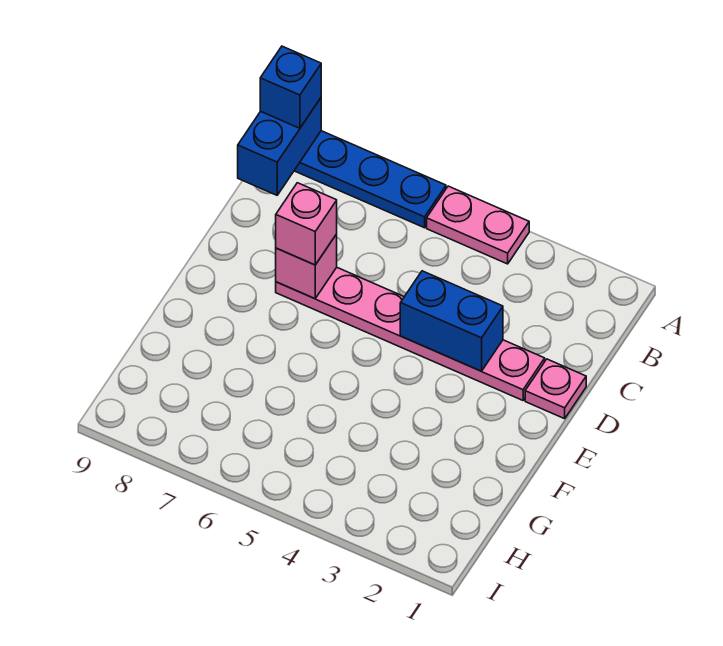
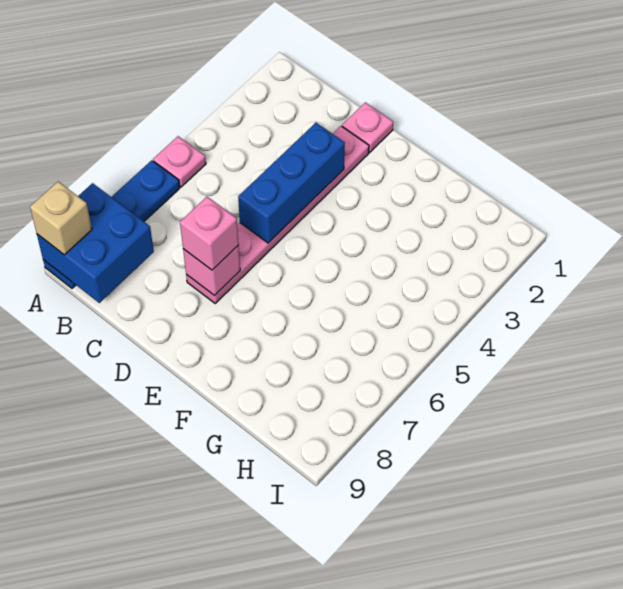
pink plate A4:A5 level 1 -> pink plate A5 level 1
blue brick A9:B9 level 2 -> blue brick A8:B9 level 2
blue brick A9 level 3 -> tan brick A9 level 3
blue brick D3:D4 level 2 -> blue brick D3:D5 level 2

